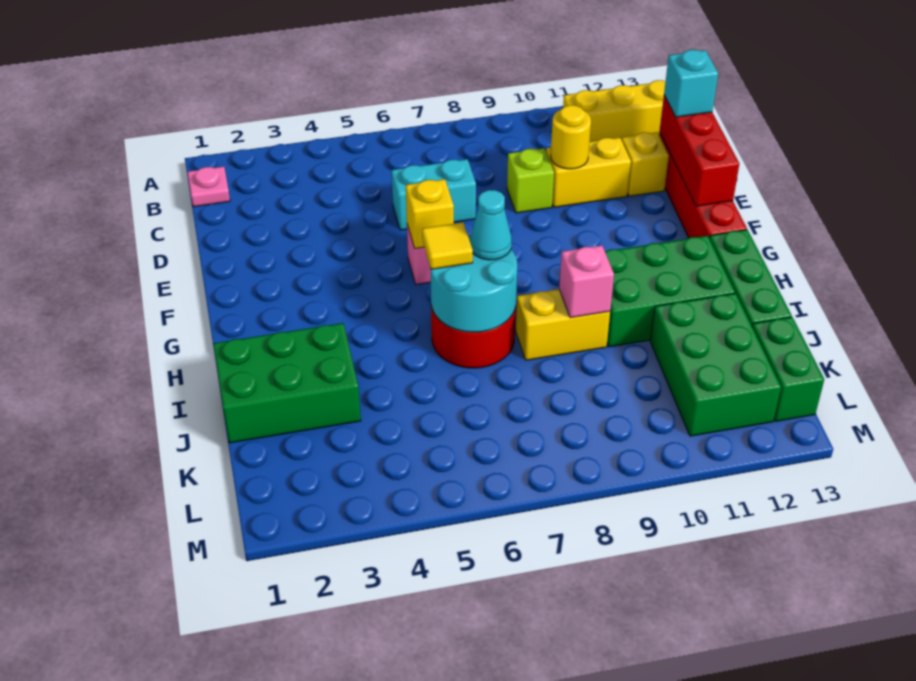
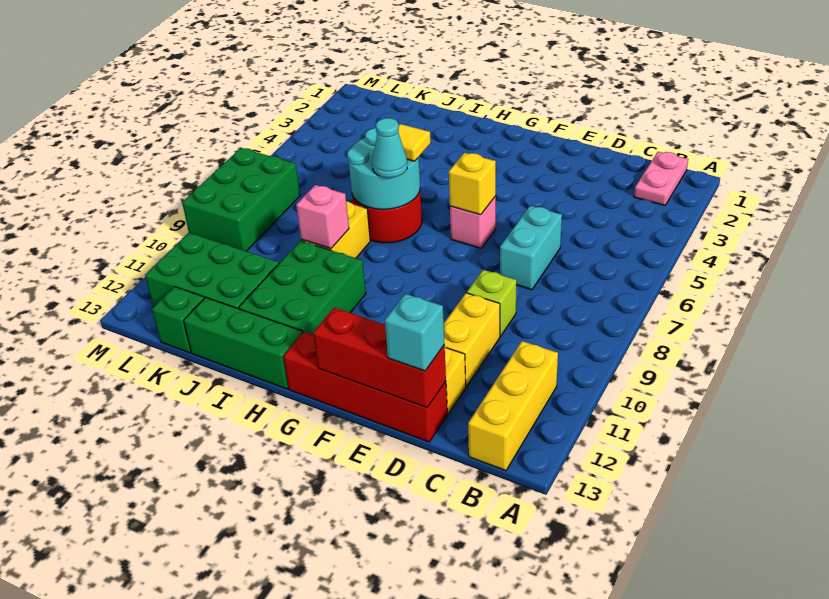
pink plate B1 level 1 -> pink plate B1:B2 level 1
yellow round brick D10 level 2 -> none
green brick I1:J3 level 1 -> green brick L7:M9 level 1
green brick K13:L13 level 1 -> green brick K13 level 1

